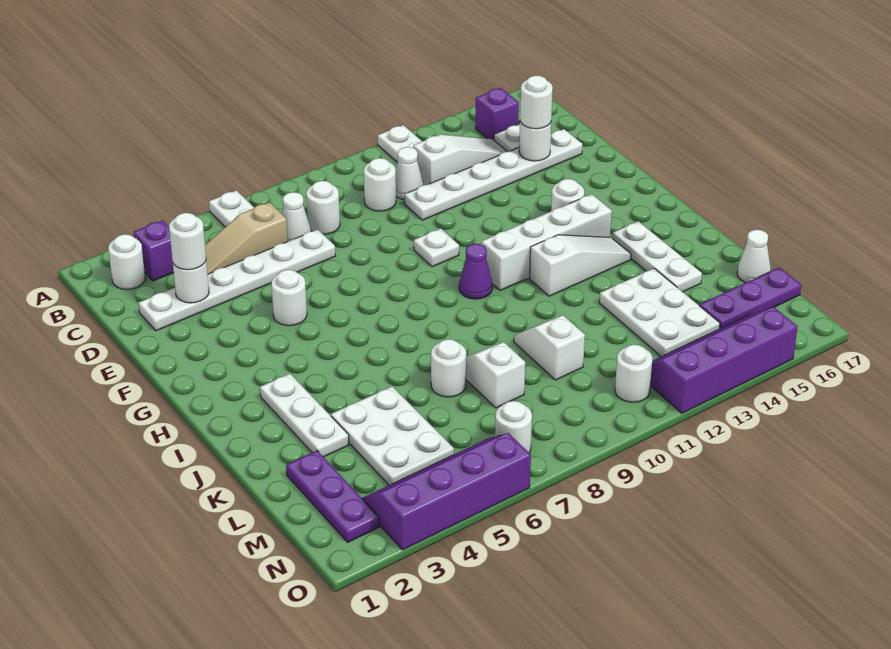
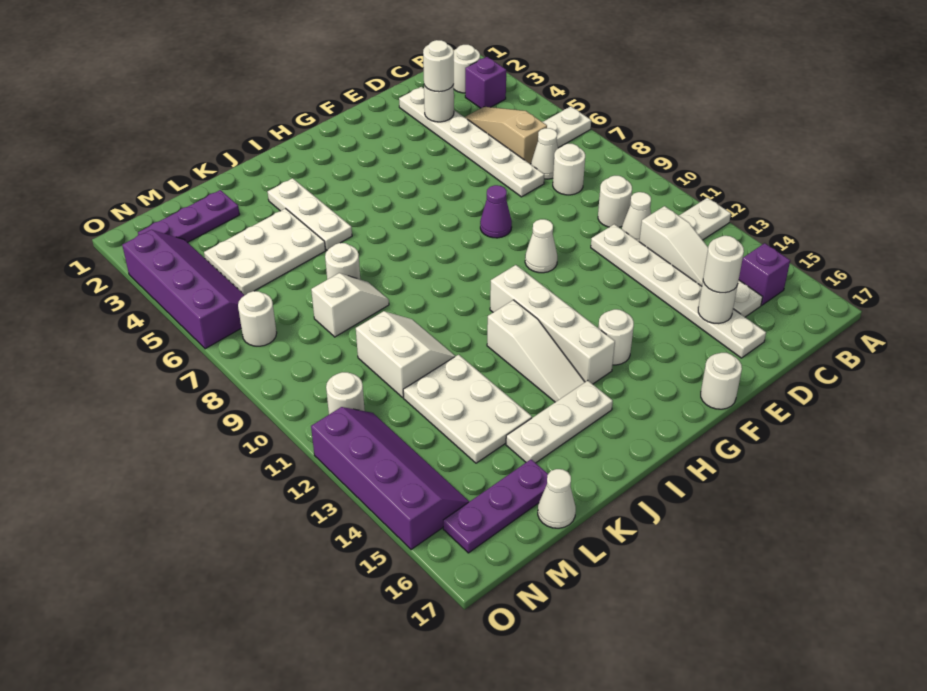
white round brick F5 level 1 -> white round brick F17 level 1
white plate F10 level 1 -> white cone F10 level 1
purple cone H10 level 1 -> purple cone F8 level 1
white plate I3:K3 level 1 -> white plate J3:J5 level 1
white slope K10:L10 level 1 top L -> white slope K10:L11 level 1 top L
white plate K13:M14 level 1 -> white plate K12:L14 level 1
purple plate M15:M17 level 1 -> purple plate L16:N16 level 1

